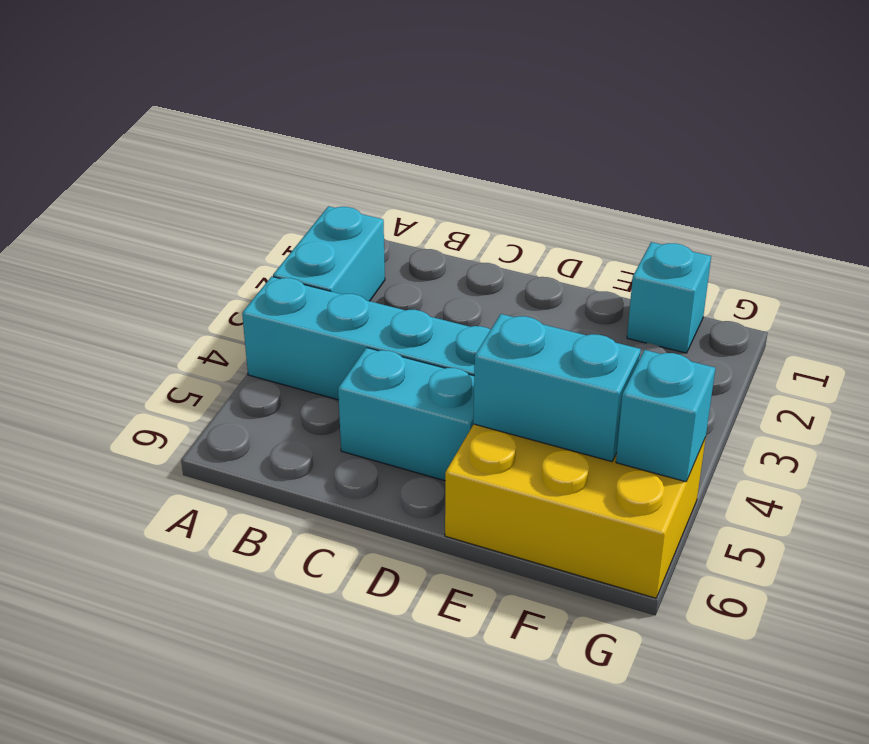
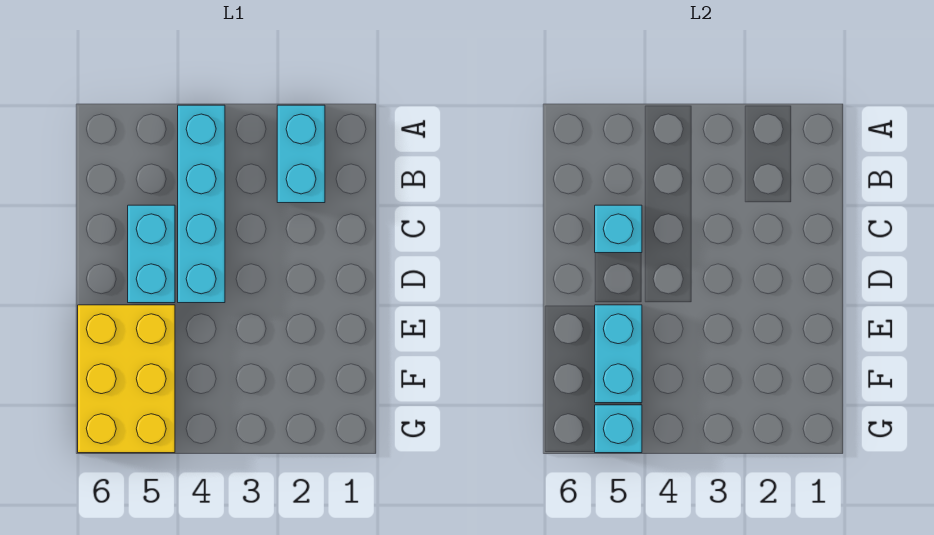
cyan brick A2:A3 level 1 -> cyan brick A2:B2 level 1
cyan brick F1 level 1 -> cyan brick C5 level 2

